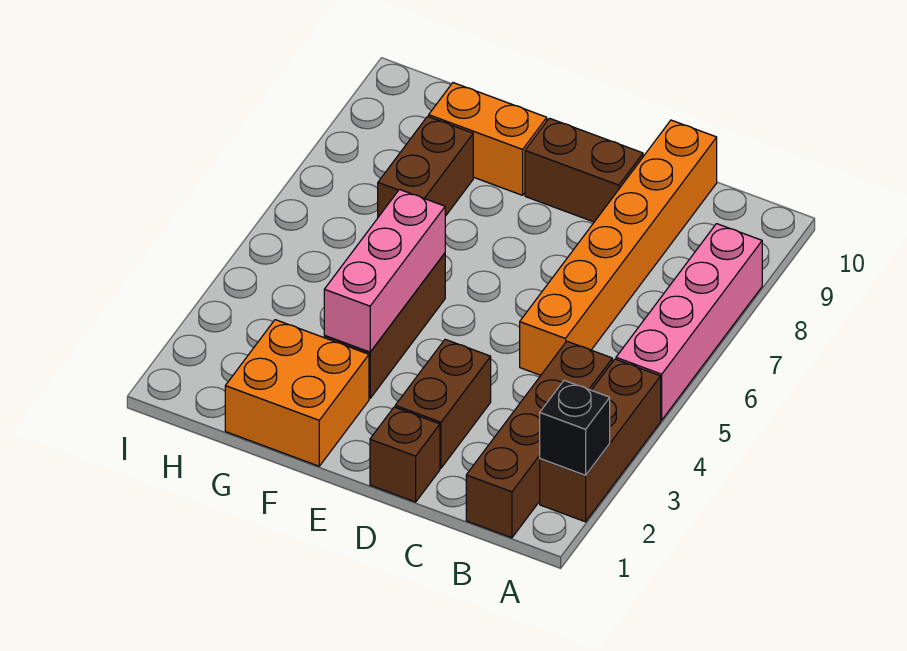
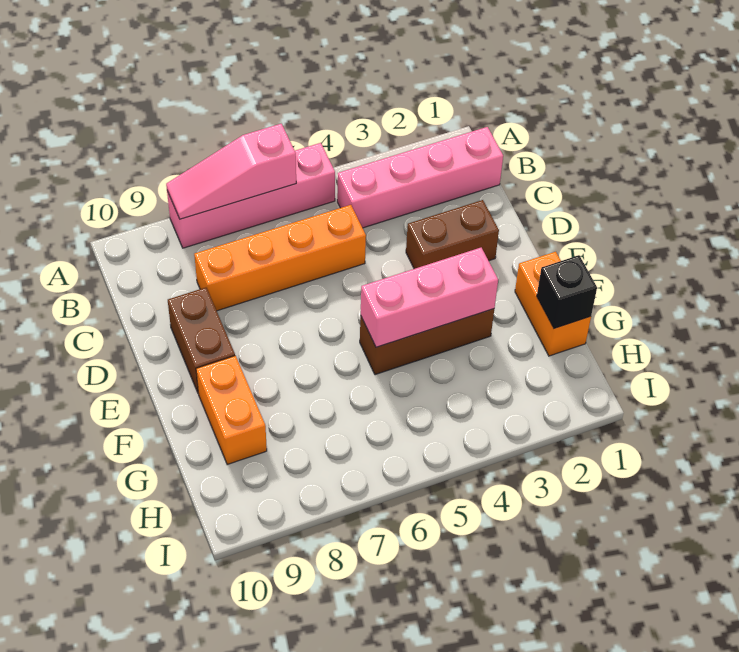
brown brick A2:A4 level 1 -> none
black brick A2 level 2 -> black brick G1 level 2
none -> pink slope A6:A8 level 2 top 6
brown brick B1:B4 level 1 -> pink brick B1:B4 level 1
orange brick C5:C10 level 1 -> orange brick C5:C8 level 1
brown brick D1 level 1 -> none
orange brick F1:G2 level 1 -> orange brick F1:G1 level 1
brown brick G7:G8 level 1 -> none

